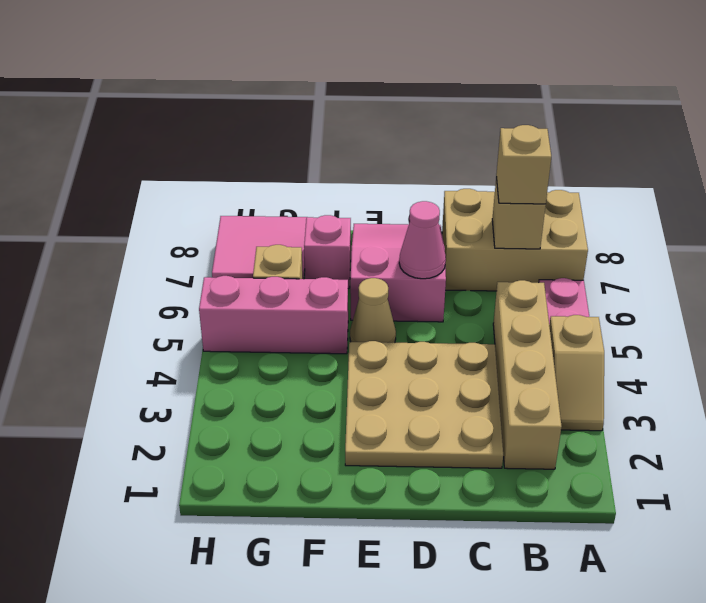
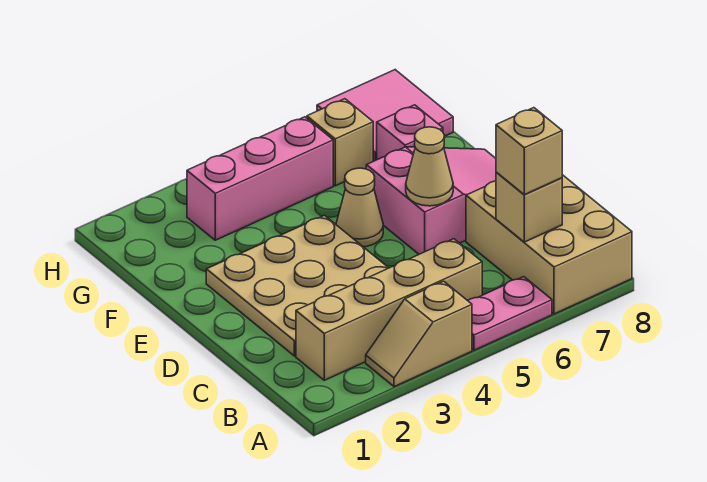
pink cone D6 level 2 -> tan cone D6 level 2
pink brick F5:H5 level 1 -> pink brick G3:G5 level 1

